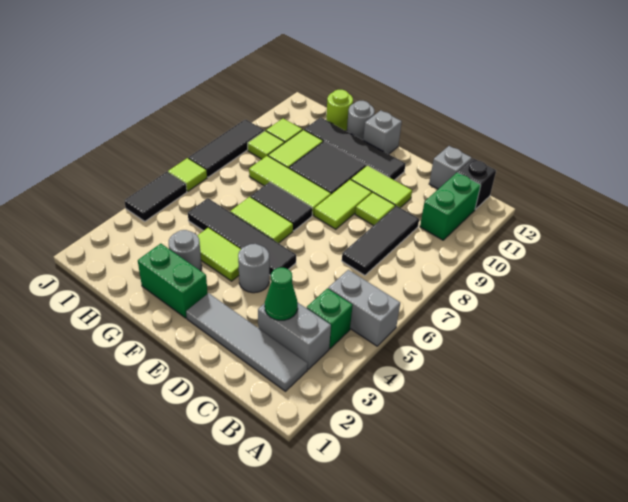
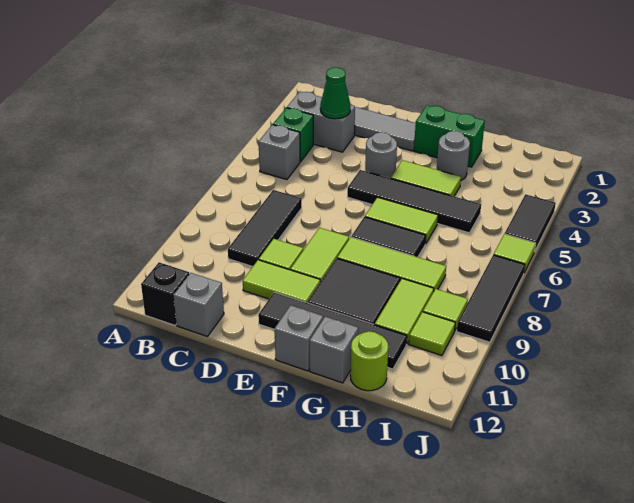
grey brick A5:B5 level 1 -> grey brick B5 level 1
green brick B10:B11 level 1 -> none
grey round brick G12 level 1 -> grey brick G12 level 1

